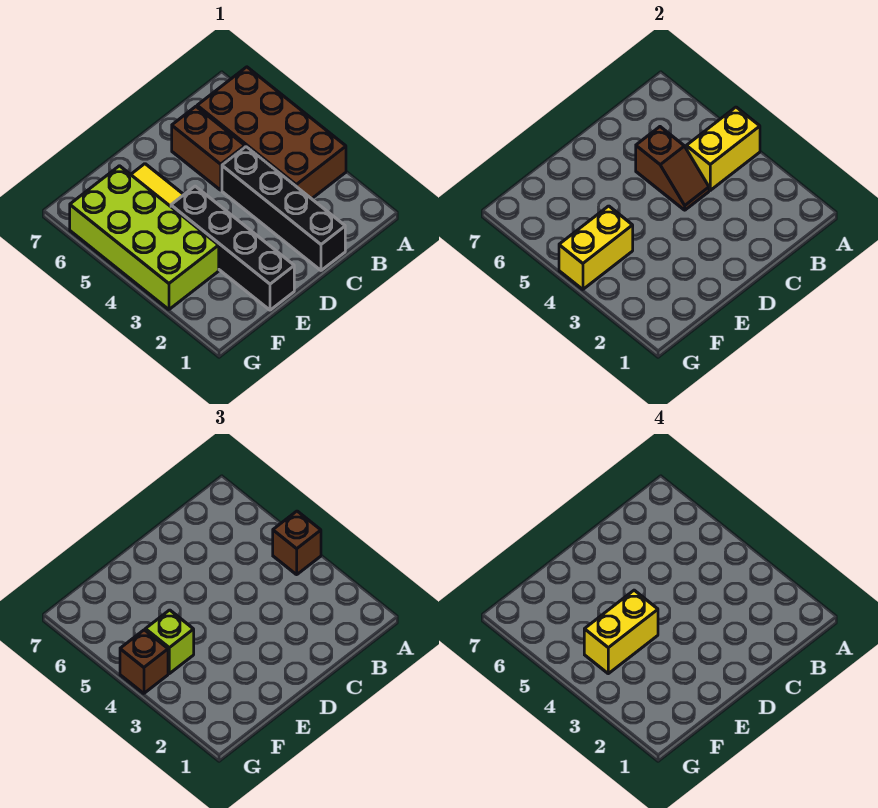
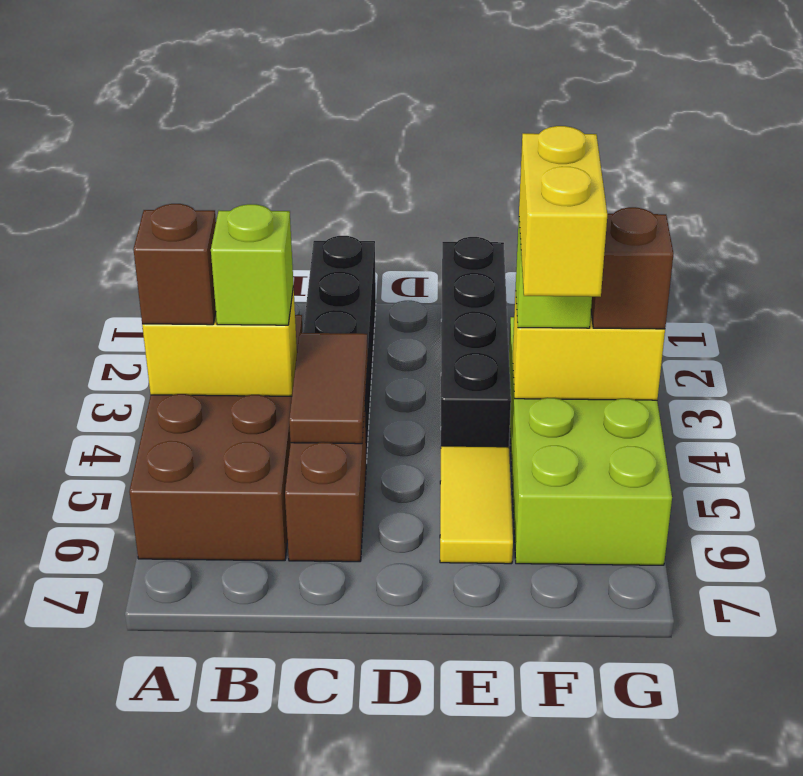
none -> lime brick B4 level 3
brown slope C4:C5 level 2 top 5 -> brown tile C4:C5 level 2
yellow brick E4:F4 level 4 -> yellow brick F4:F5 level 4

